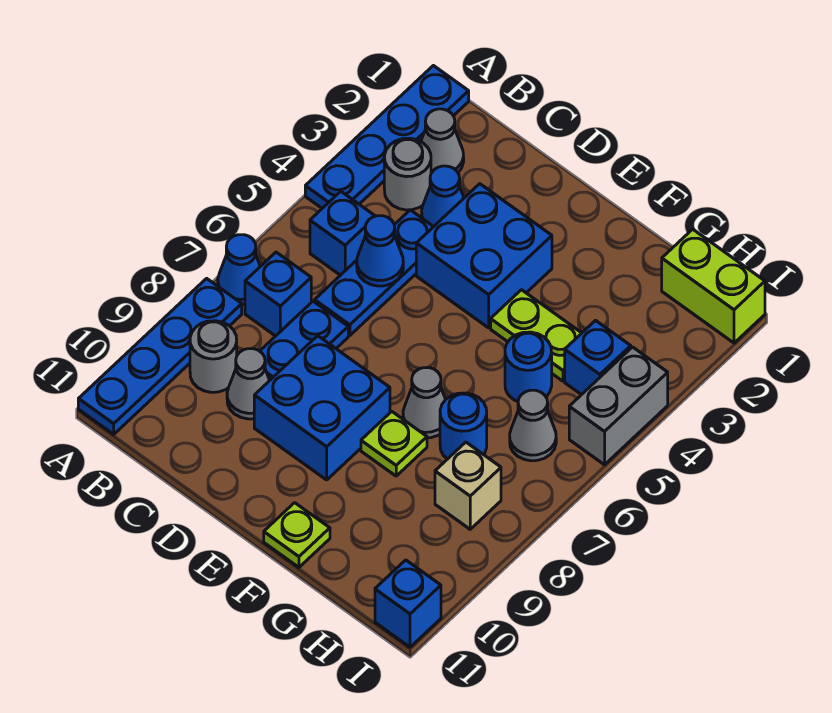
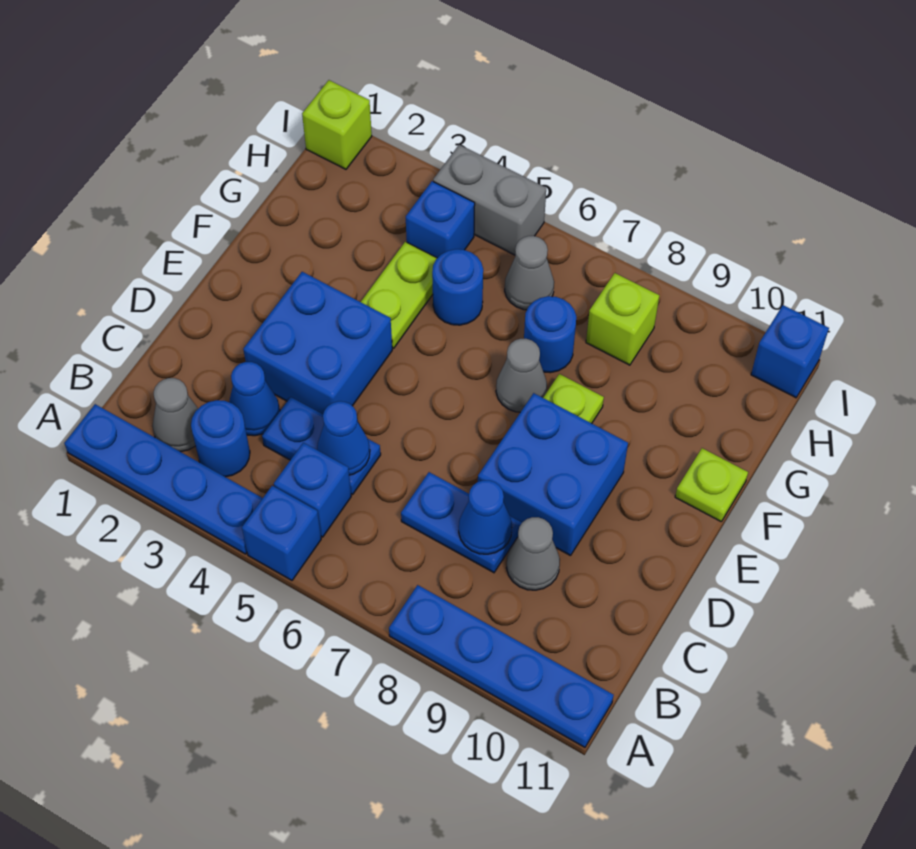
blue cone A7 level 1 -> blue cone C8 level 2
grey round brick B3 level 1 -> blue round brick B3 level 1
blue brick B7 level 1 -> blue brick A5 level 1
grey round brick B9 level 1 -> none
blue plate C4:C6 level 1 -> blue plate C4:C5 level 1
lime brick H1:I1 level 1 -> lime brick I1 level 1
tan brick H8 level 1 -> lime brick H8 level 1

